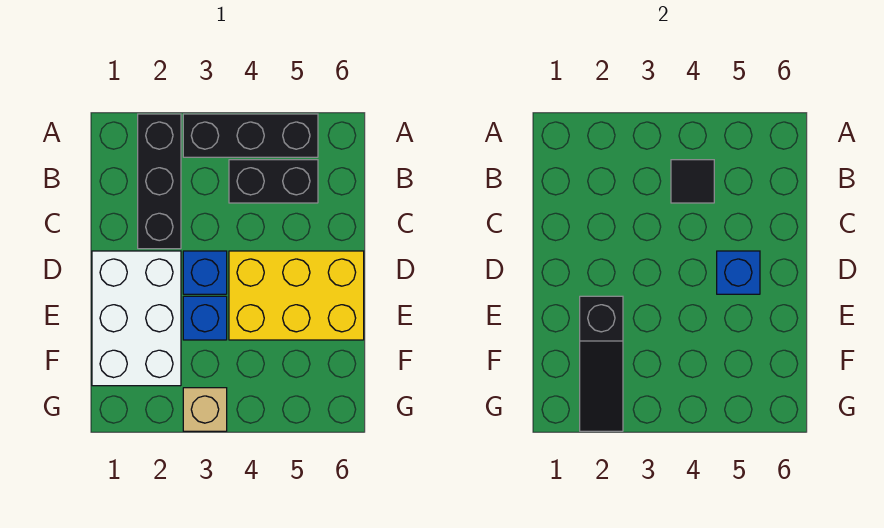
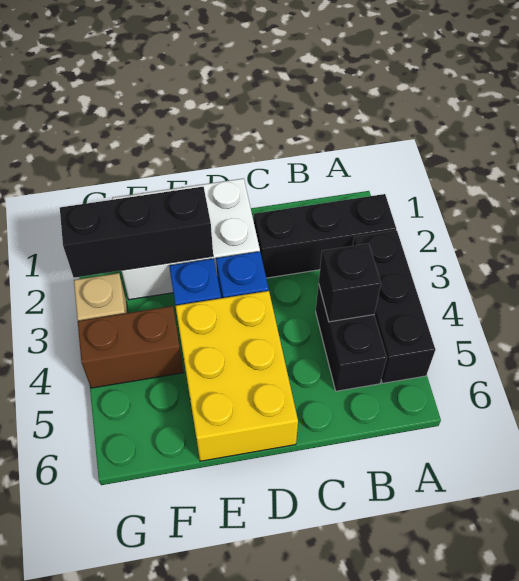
black tile B4 level 2 -> black brick B4 level 2
blue brick D5 level 2 -> none
black slope E2:G2 level 2 top E -> black brick E2:G2 level 2
none -> brown brick F4:G4 level 1

